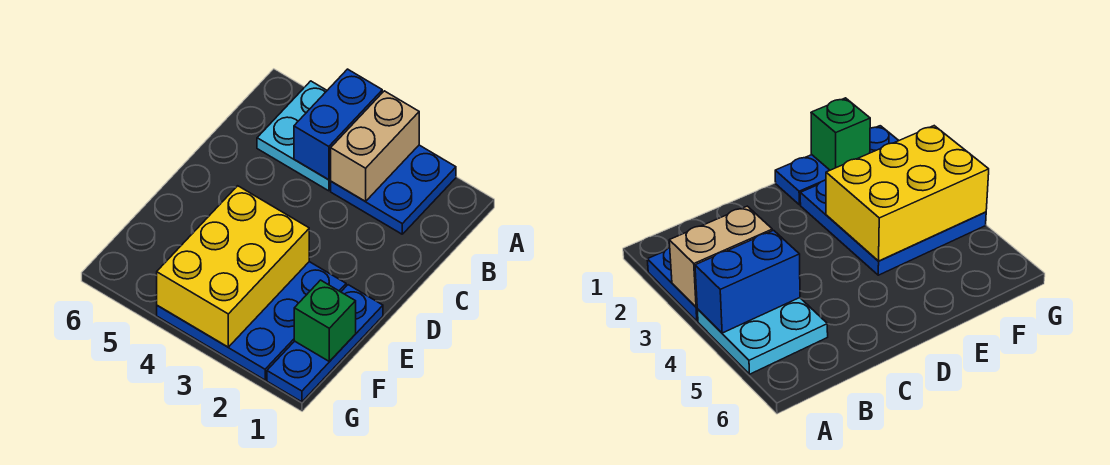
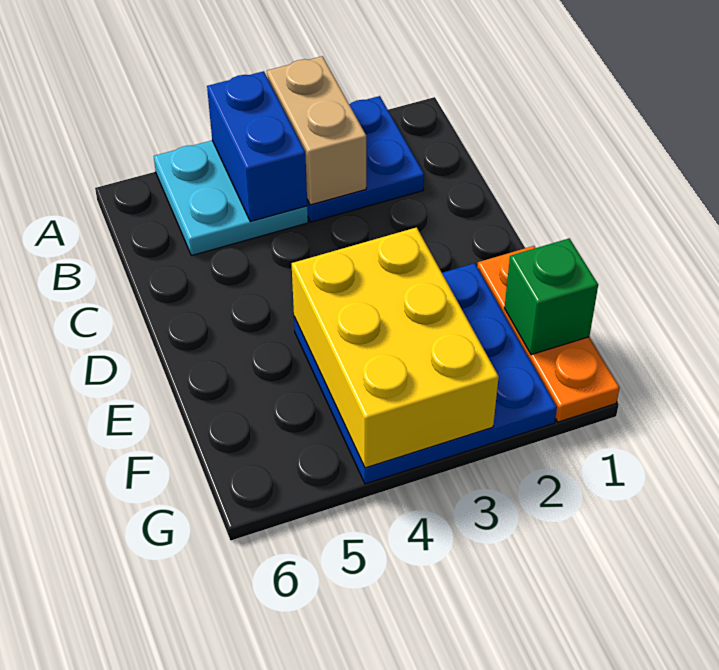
blue plate E1:G1 level 1 -> orange plate E1:G1 level 1

